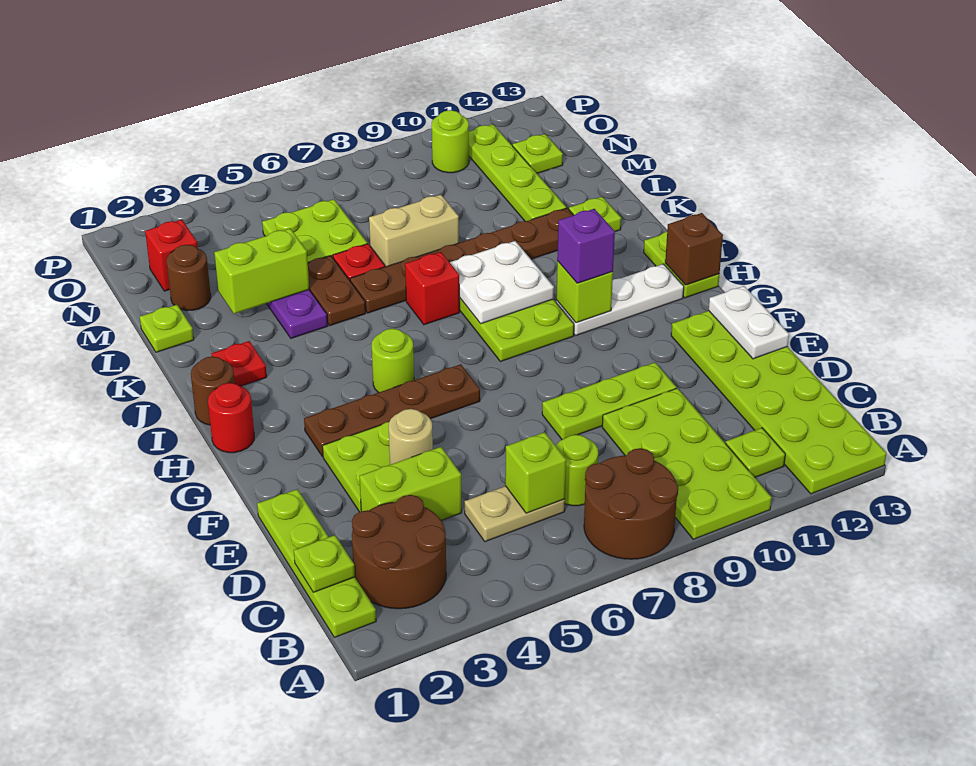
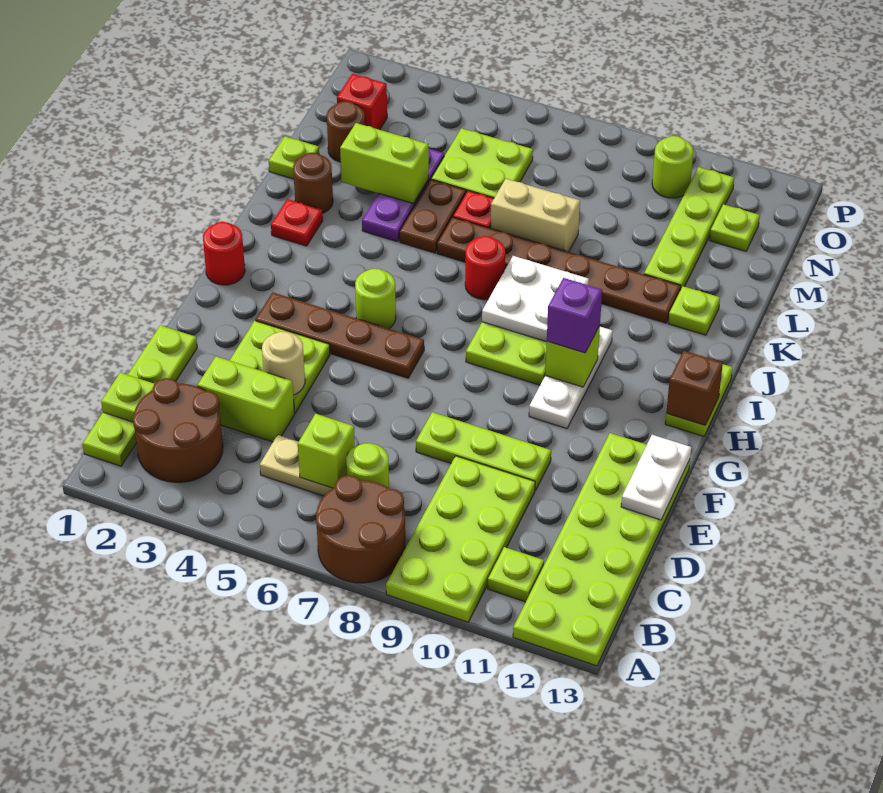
white plate H10:H12 level 1 -> white plate G10:I10 level 1
brown round brick I1 level 1 -> brown round brick K2 level 1
red brick J7 level 1 -> red round brick J7 level 1

